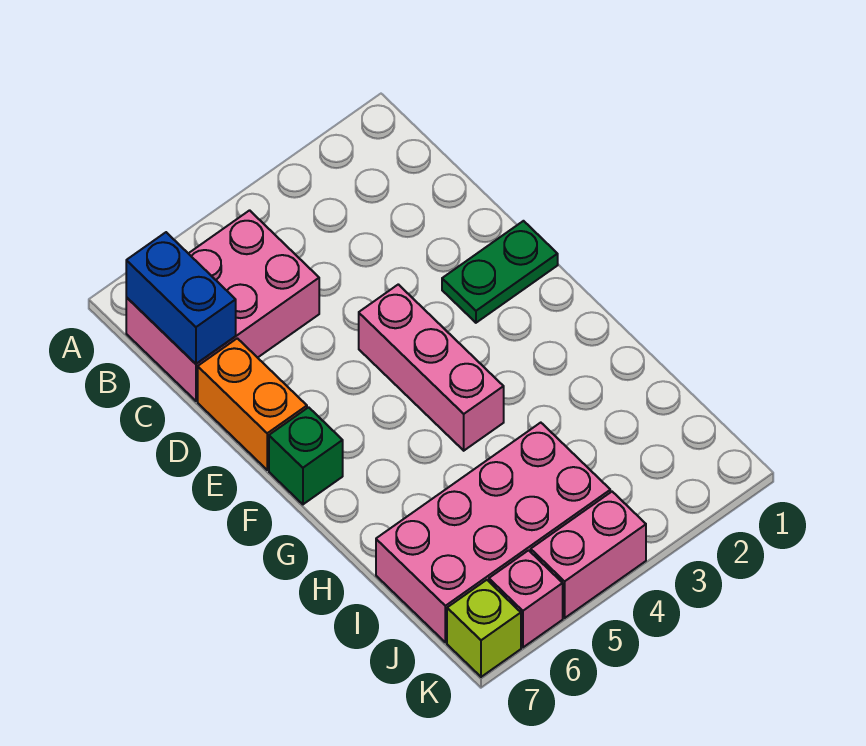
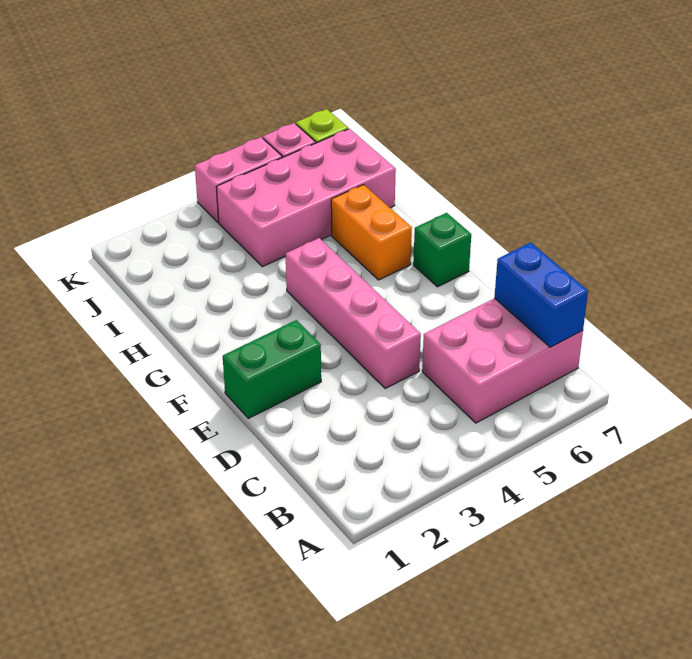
orange brick D7:E7 level 1 -> orange brick G6:H6 level 1
green plate E1:E2 level 1 -> green brick E1:E2 level 1
pink brick E4:G4 level 1 -> pink brick D4:G4 level 1

